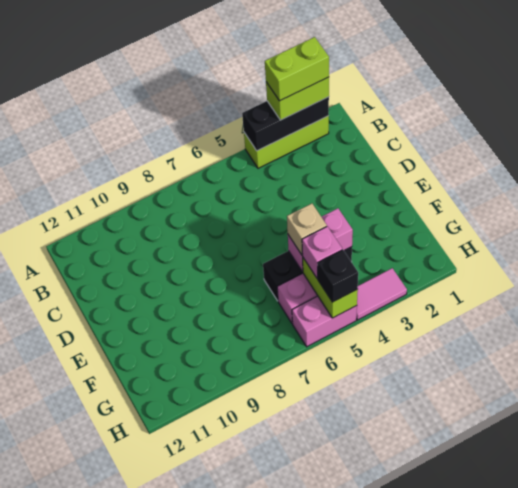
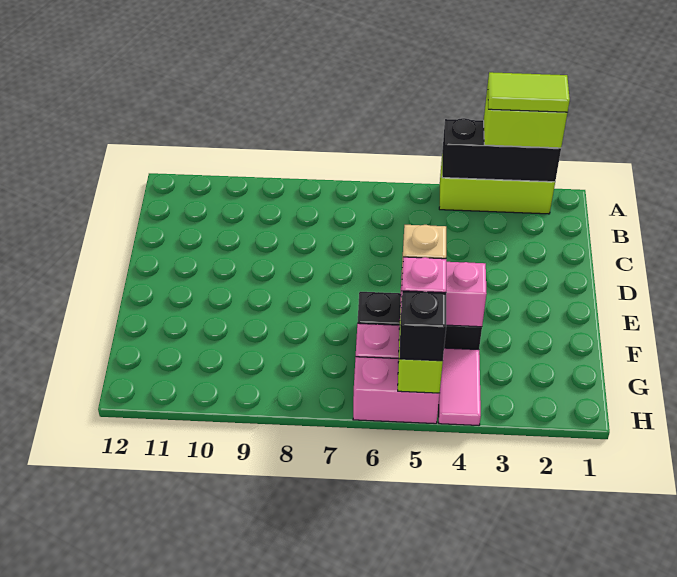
lime brick A2:A3 level 4 -> lime tile A2:A3 level 4
pink tile H3:H4 level 1 -> pink tile G4:H4 level 1

